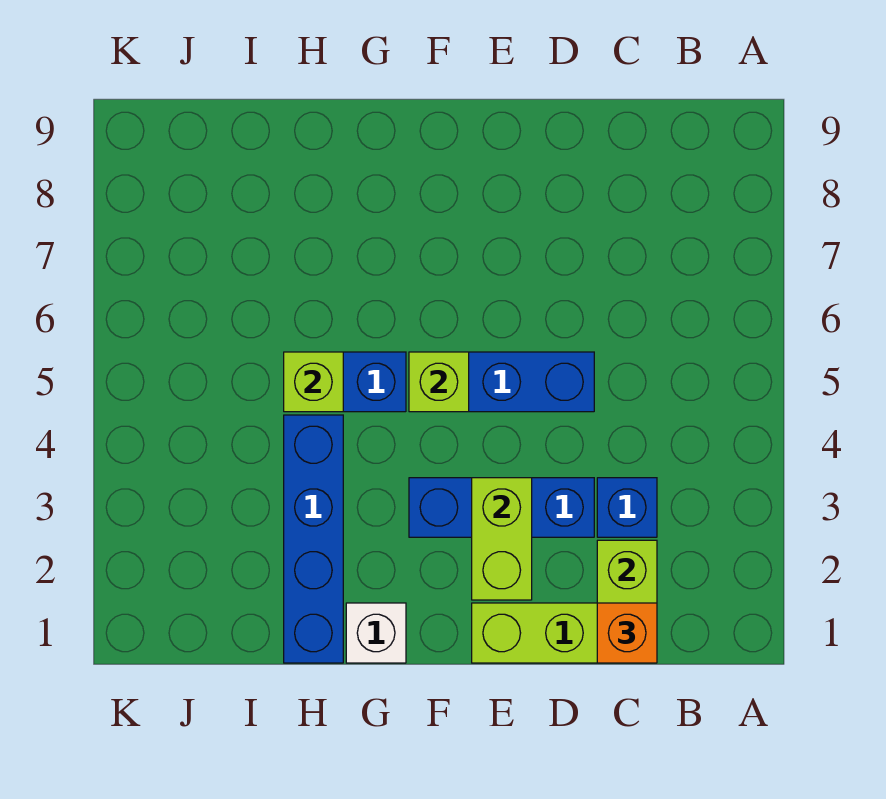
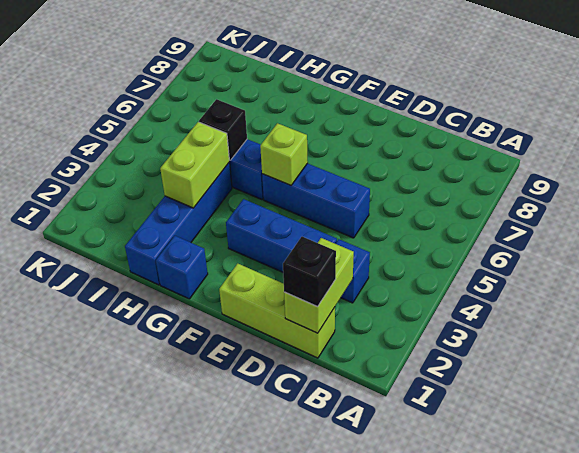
orange brick C1 level 3 -> black brick C1 level 3
lime brick E2:E3 level 2 -> lime brick H3:H4 level 2
white brick G1 level 1 -> blue brick G1 level 1
lime brick H5 level 2 -> black brick H5 level 2

